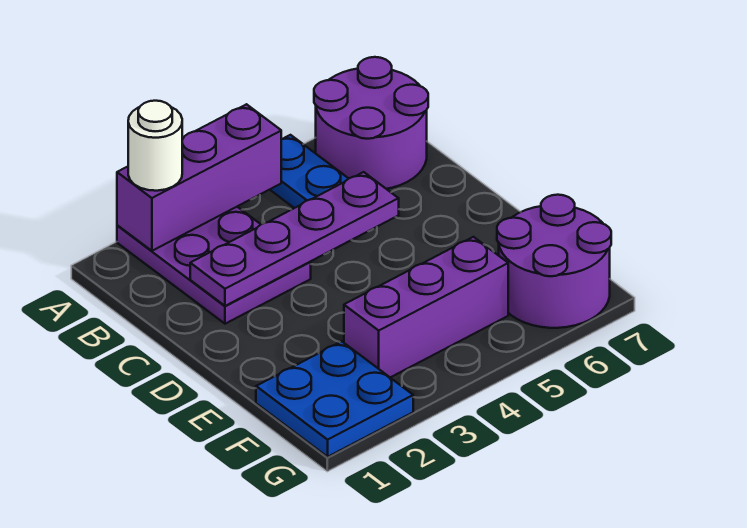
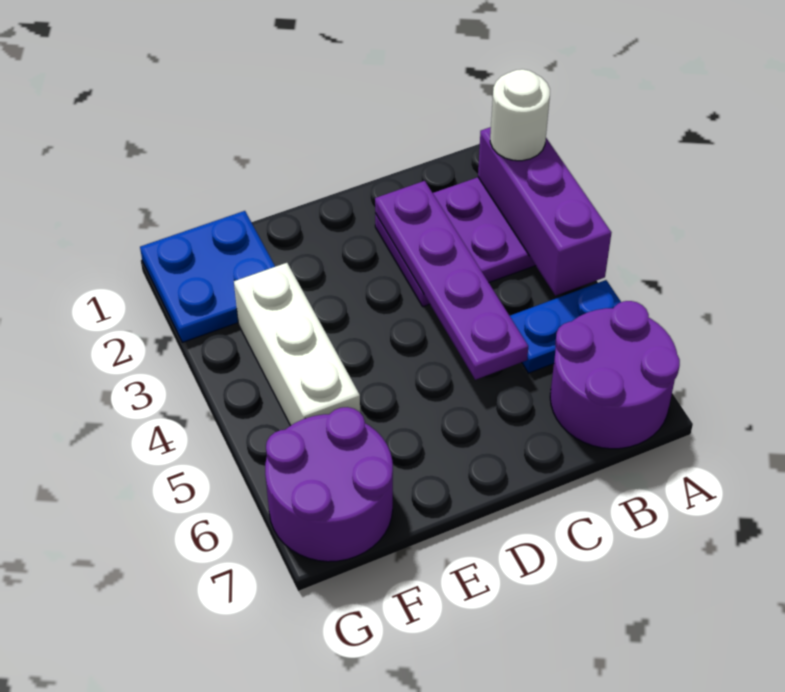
purple brick F3:F5 level 1 -> white brick F3:F5 level 1

